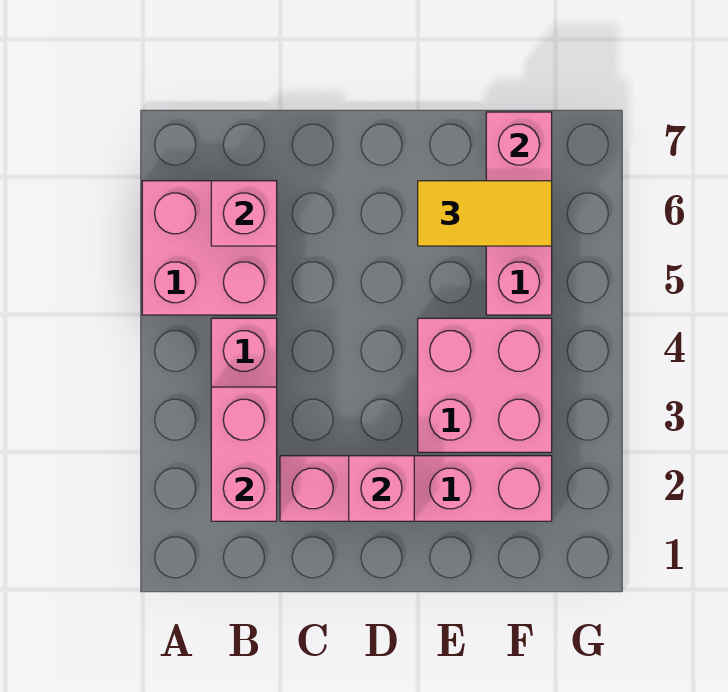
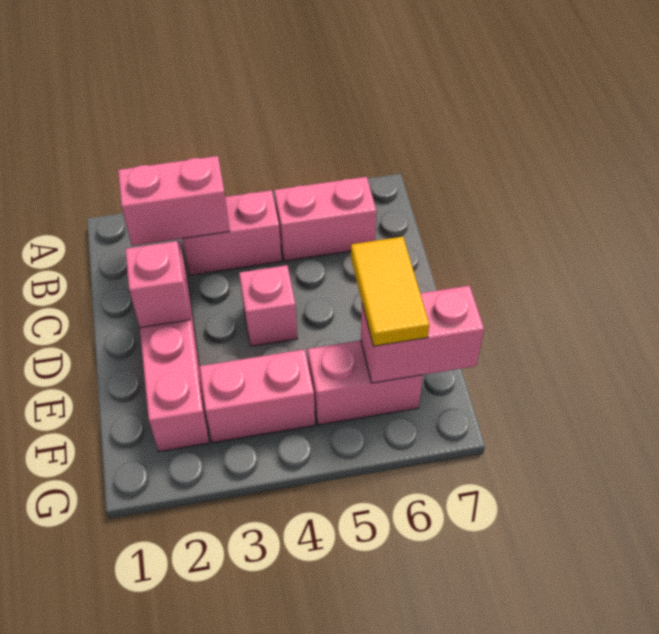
pink brick A5:B6 level 1 -> pink brick B5:B6 level 1
pink brick B6 level 2 -> pink brick D4 level 1
pink brick E3:F4 level 1 -> pink brick F3:F4 level 1

